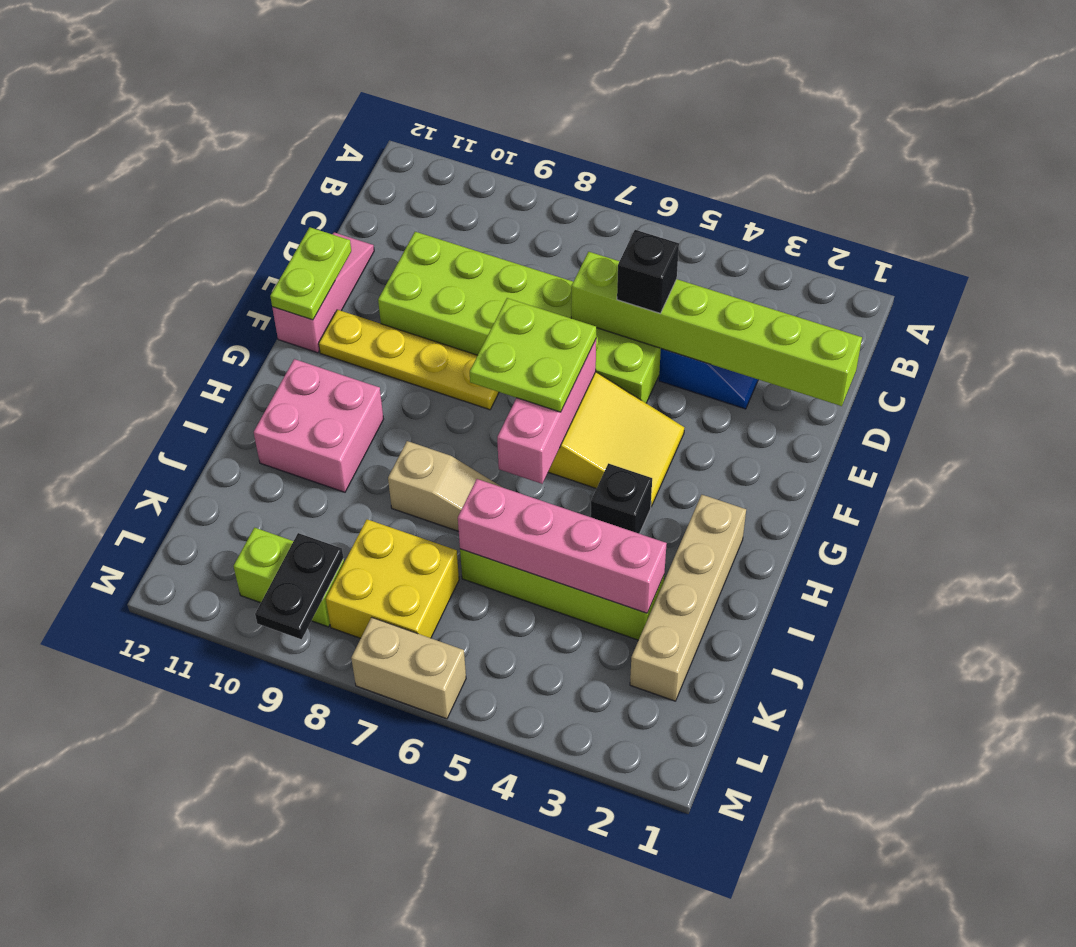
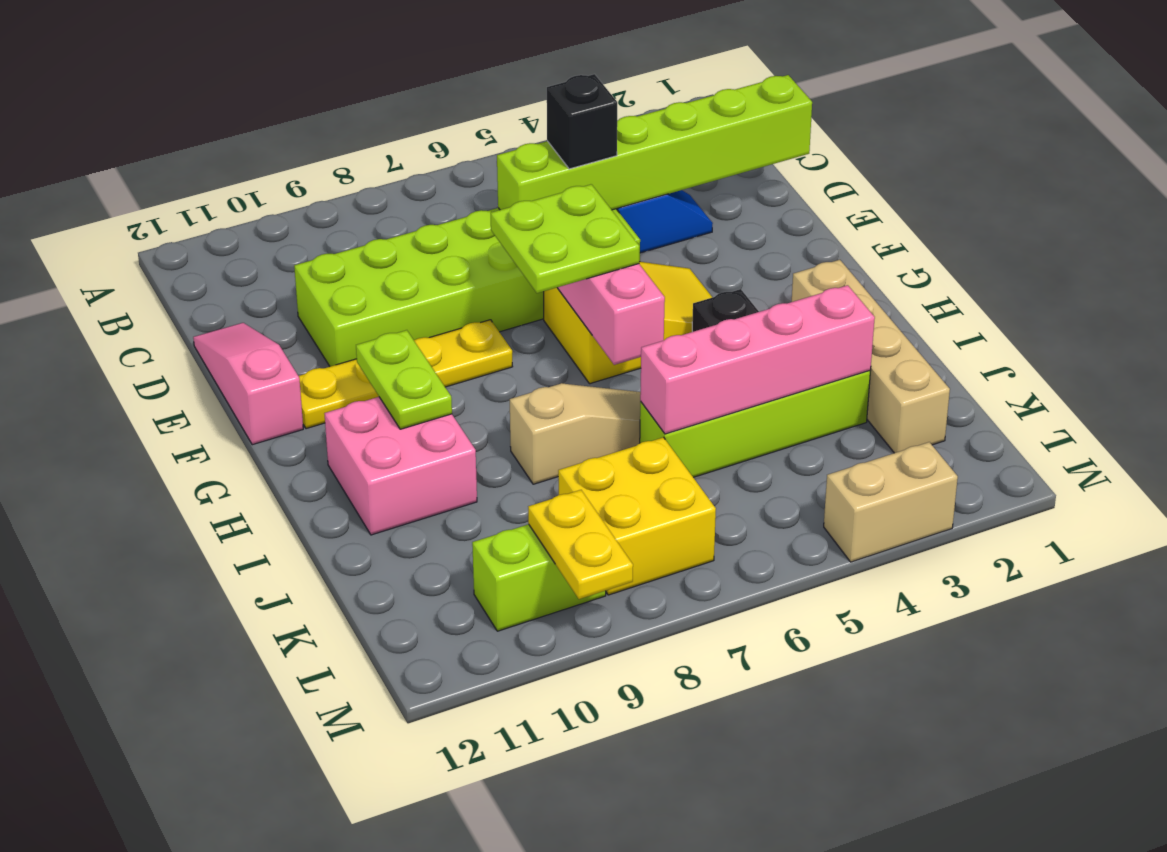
lime plate E12:F12 level 2 -> lime plate G10:H10 level 2
black plate L9:M9 level 2 -> yellow plate L9:M9 level 2
tan brick M6:M7 level 1 -> tan brick M3:M4 level 1

